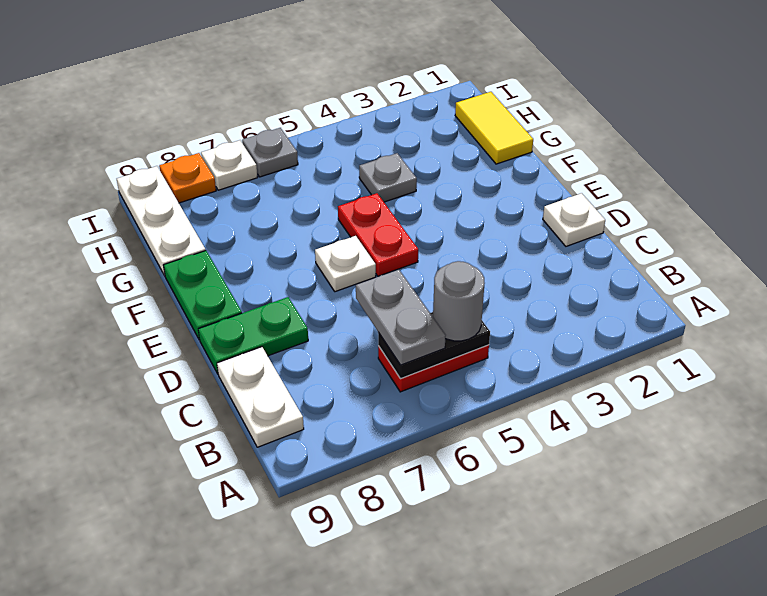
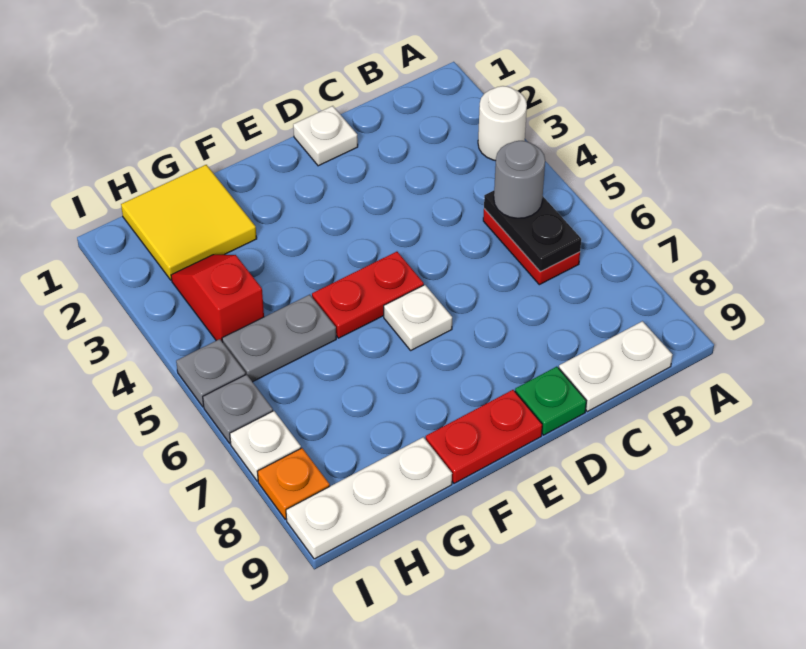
none -> white round brick A3 level 1
grey plate B6:C6 level 3 -> grey plate G5:H5 level 1
green plate D8:D9 level 1 -> green plate D9 level 1
green plate E9:F9 level 1 -> red plate E9:F9 level 1
yellow tile G1:H1 level 1 -> yellow tile G1:H2 level 1
grey plate G4 level 1 -> grey plate I5 level 1
none -> red slope H3:H4 level 1 top 4

